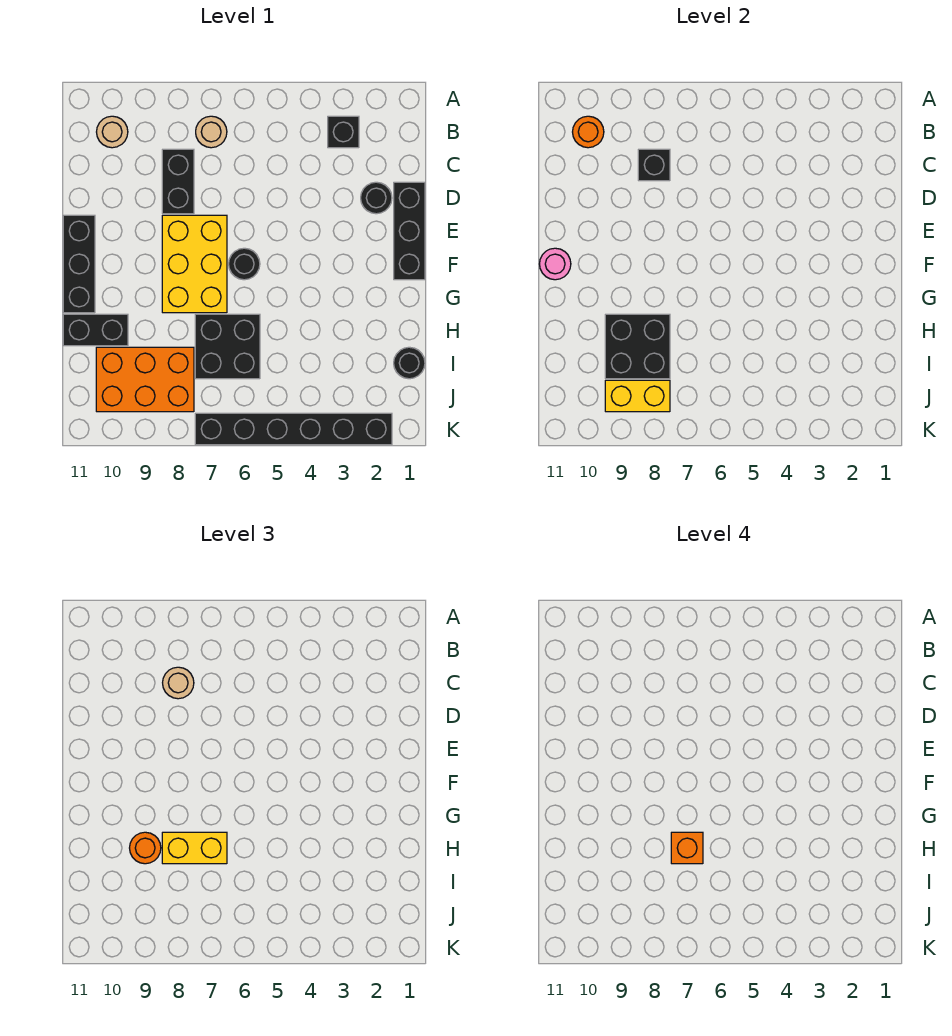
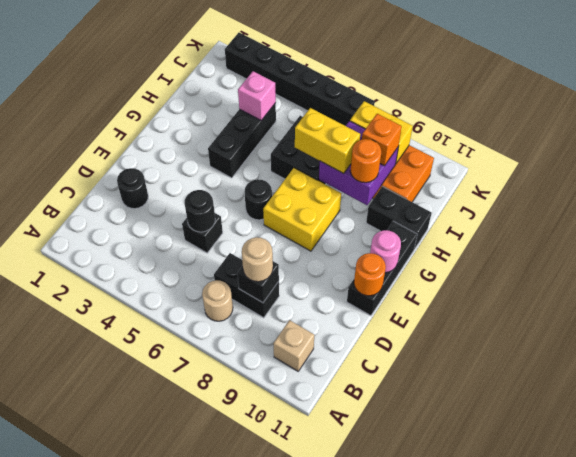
black brick B3 level 1 -> black brick D5 level 1
tan round brick B10 level 1 -> tan brick B10 level 1
orange round brick B10 level 2 -> orange round brick E11 level 2
black brick C8:D8 level 1 -> black brick C7:C8 level 1
black brick D1:F1 level 1 -> black brick G4:I4 level 1
yellow brick E7:G8 level 1 -> yellow brick F7:G8 level 1
orange brick H7 level 4 -> orange brick I9 level 3
black brick H8:I9 level 2 -> purple brick H8:I9 level 2
black round brick I1 level 1 -> black round brick D5 level 2
none -> pink brick I4 level 2

